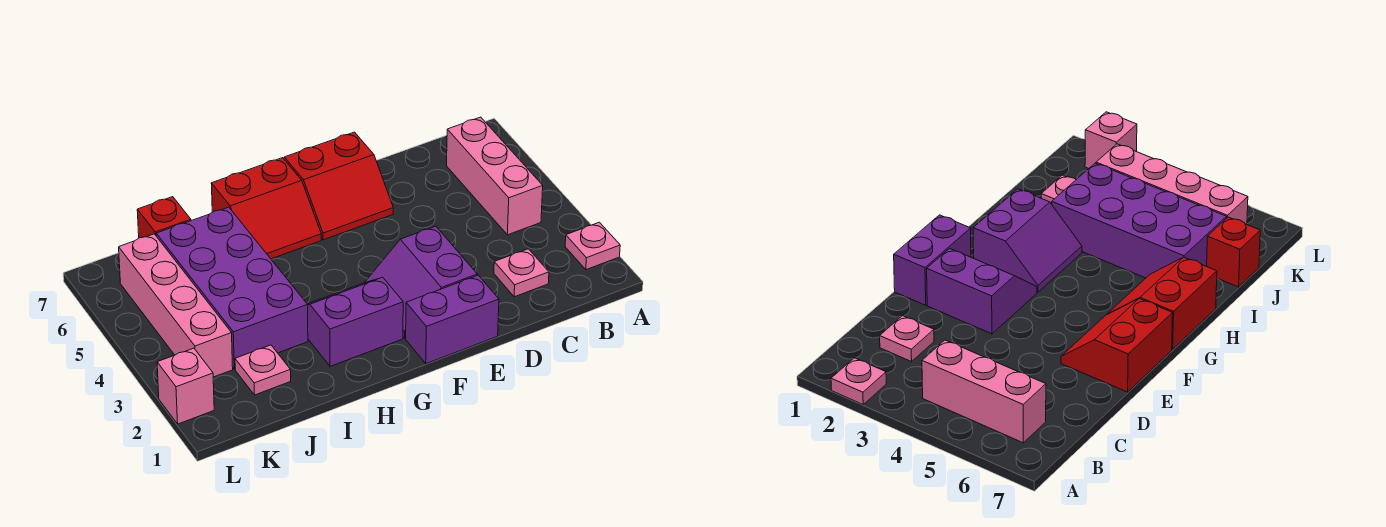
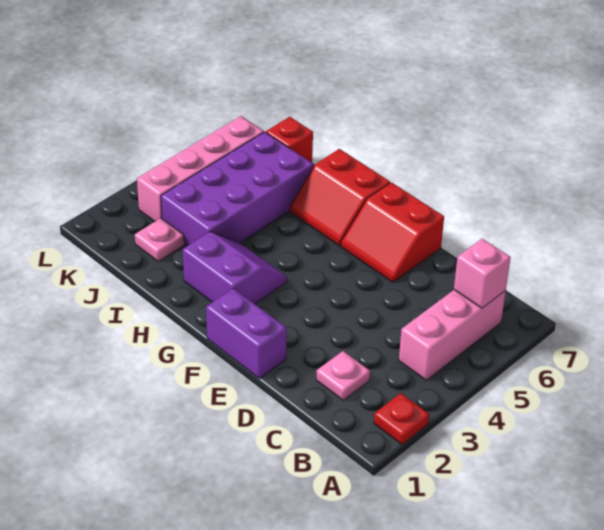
pink plate A2 level 1 -> red plate A2 level 1
purple slope E2:F3 level 1 top E -> none
pink brick L2 level 1 -> pink brick B6 level 2

